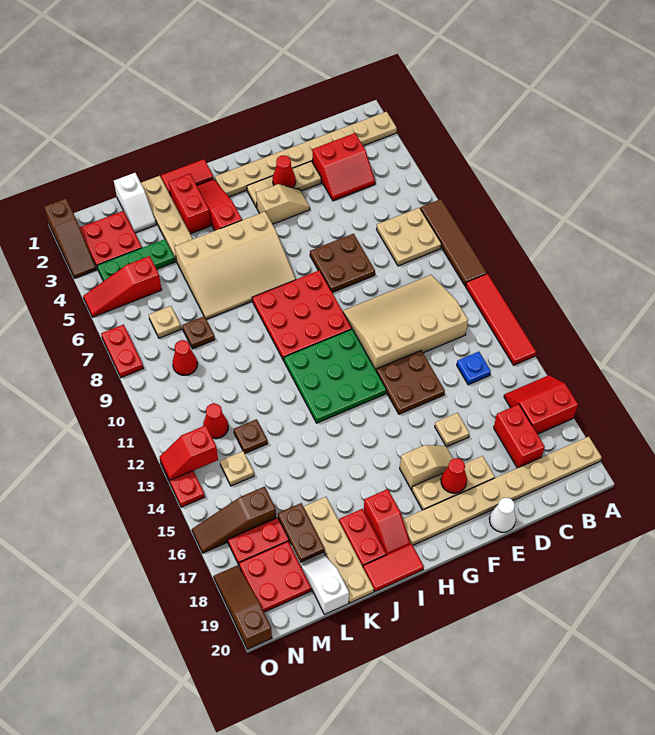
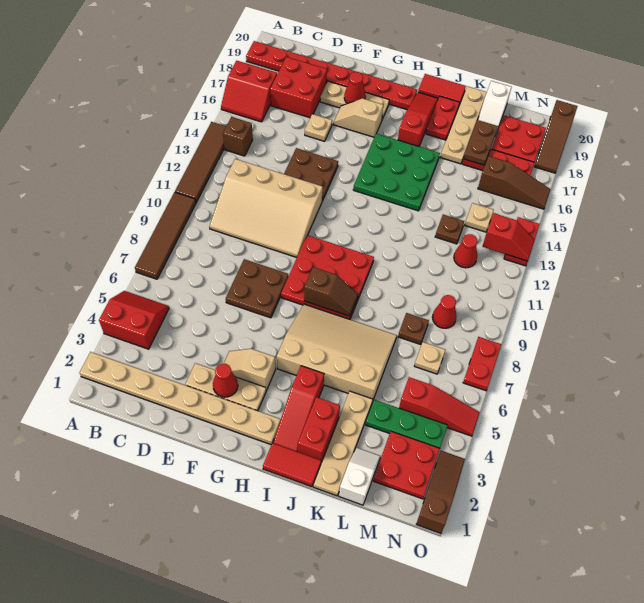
red tile A11:A14 level 1 -> brown tile A11:A14 level 1
tan plate A19:H19 level 1 -> red plate A19:H19 level 1
tan plate B7:C8 level 1 -> none
none -> brown brick B14 level 1
red slope C3:D4 level 1 top 3 -> red slope A4:B5 level 1 top 4
blue plate C14 level 1 -> none
red brick C17:C18 level 1 -> red brick C17:D18 level 1
white cone E20 level 1 -> none
green plate G11:I13 level 1 -> green plate H14:J16 level 1
none -> brown slope H8:I8 level 2 top H
red slope I18:I19 level 1 top 18 -> red slope I17:I19 level 1 top 17

